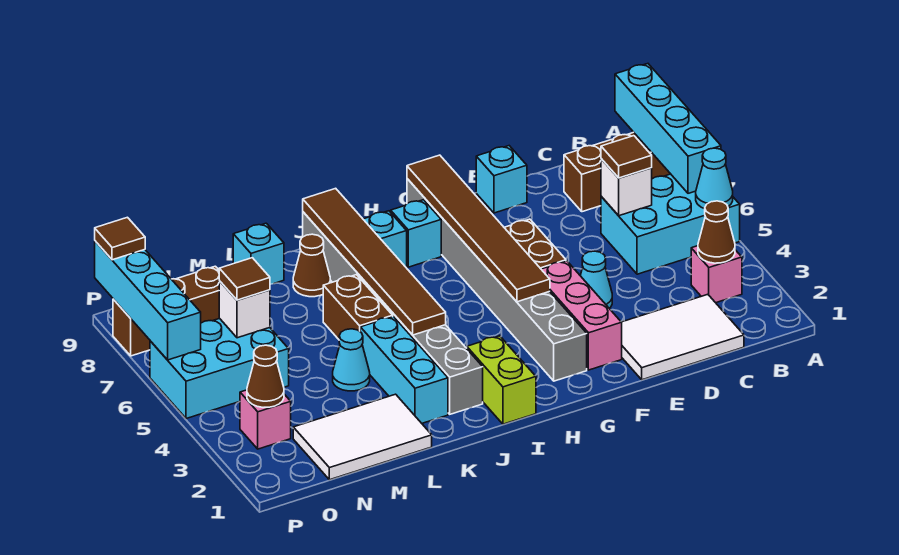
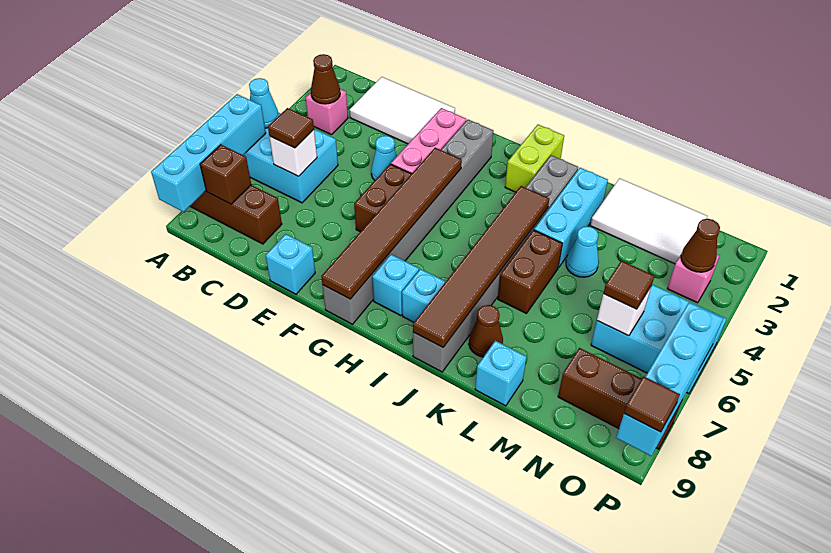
none -> brown brick B8 level 2

